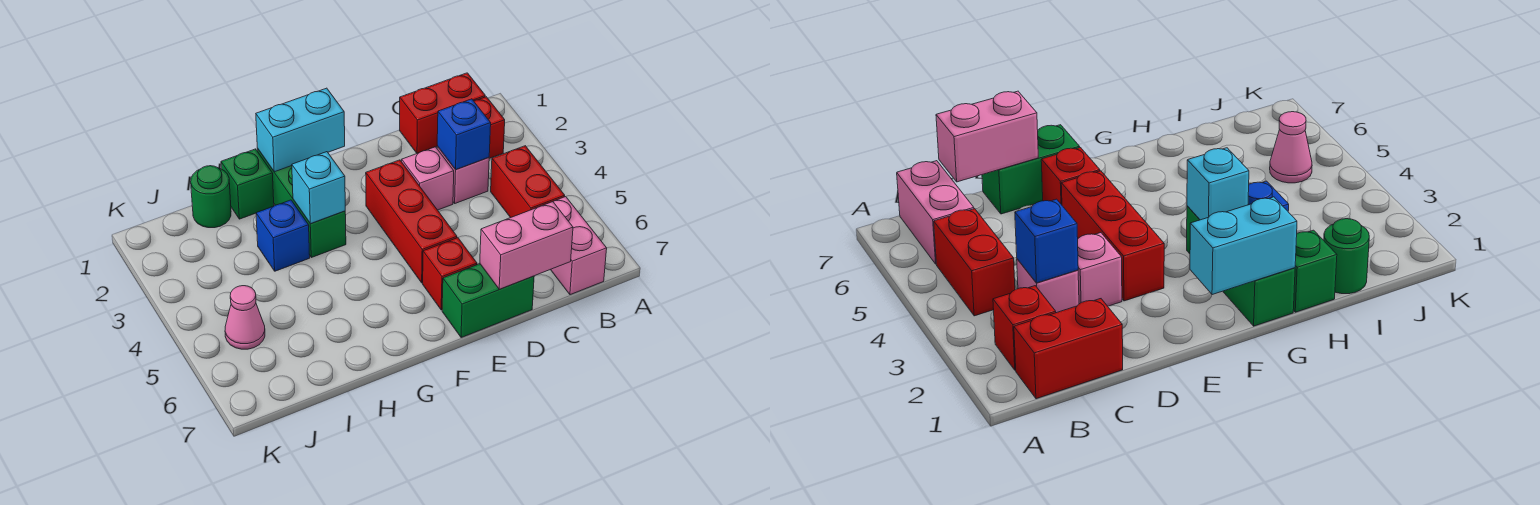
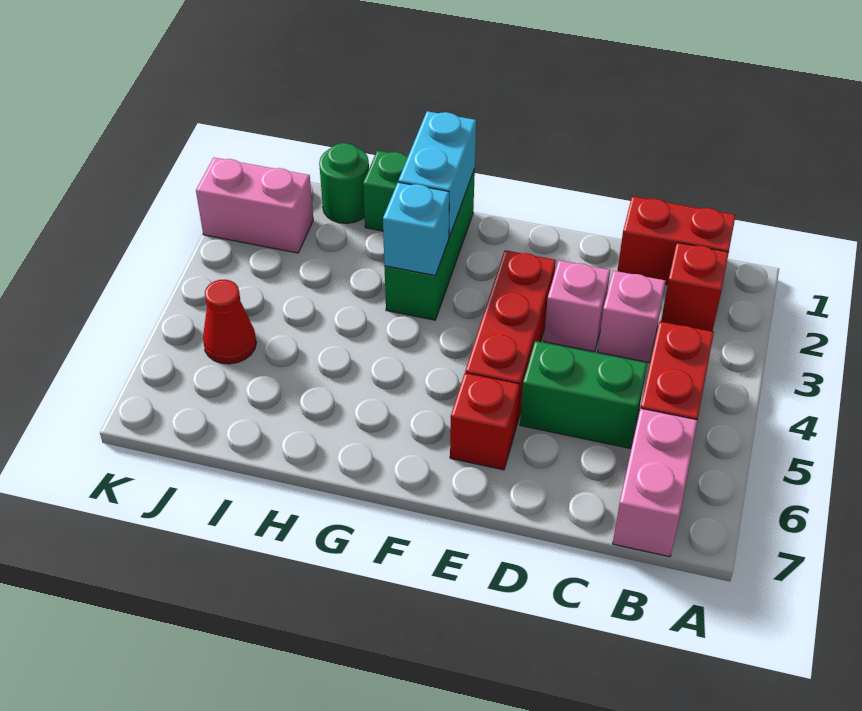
blue brick C3 level 2 -> none
pink brick C7:D7 level 2 -> pink brick J2:K2 level 1
green brick D7:E7 level 1 -> green brick C5:D5 level 1
cyan brick F1:G1 level 2 -> cyan brick G1:G2 level 2
blue brick H3 level 1 -> none
pink cone J5 level 1 -> red cone J5 level 1

